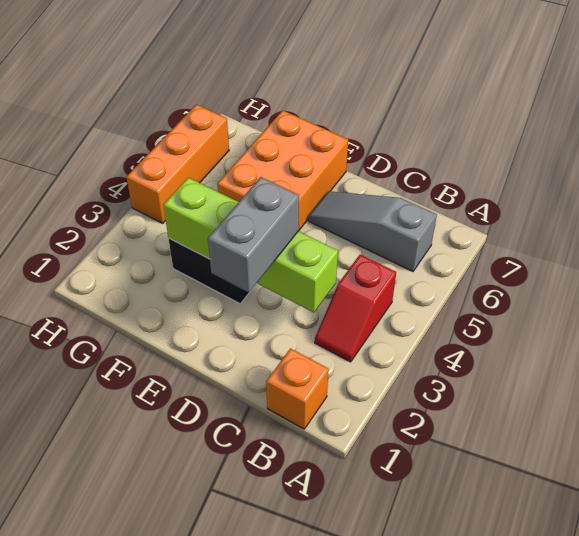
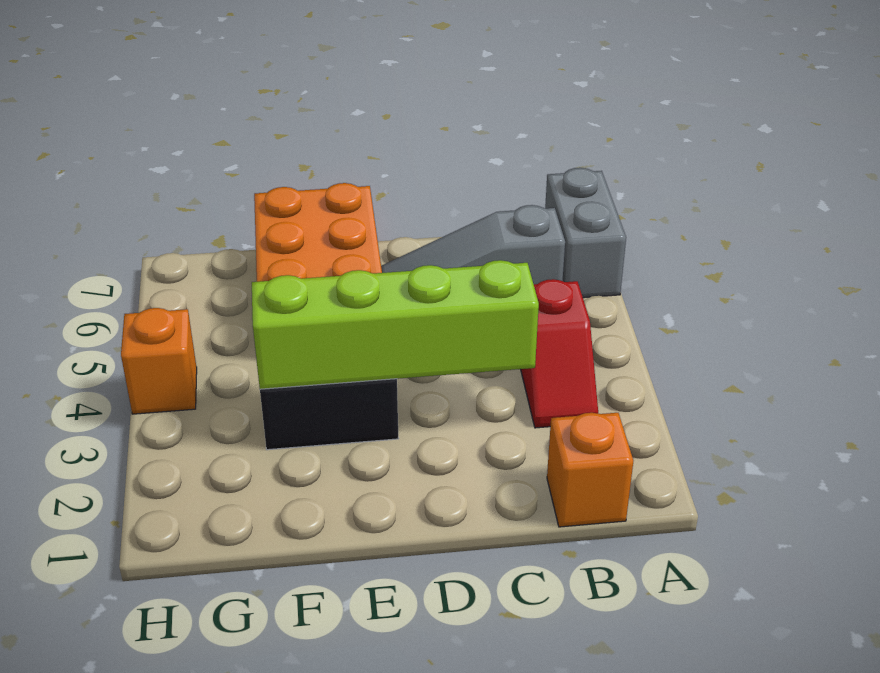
grey brick D2:D3 level 3 -> grey brick A6:A7 level 1
orange brick H4:H6 level 1 -> orange brick H4 level 1

